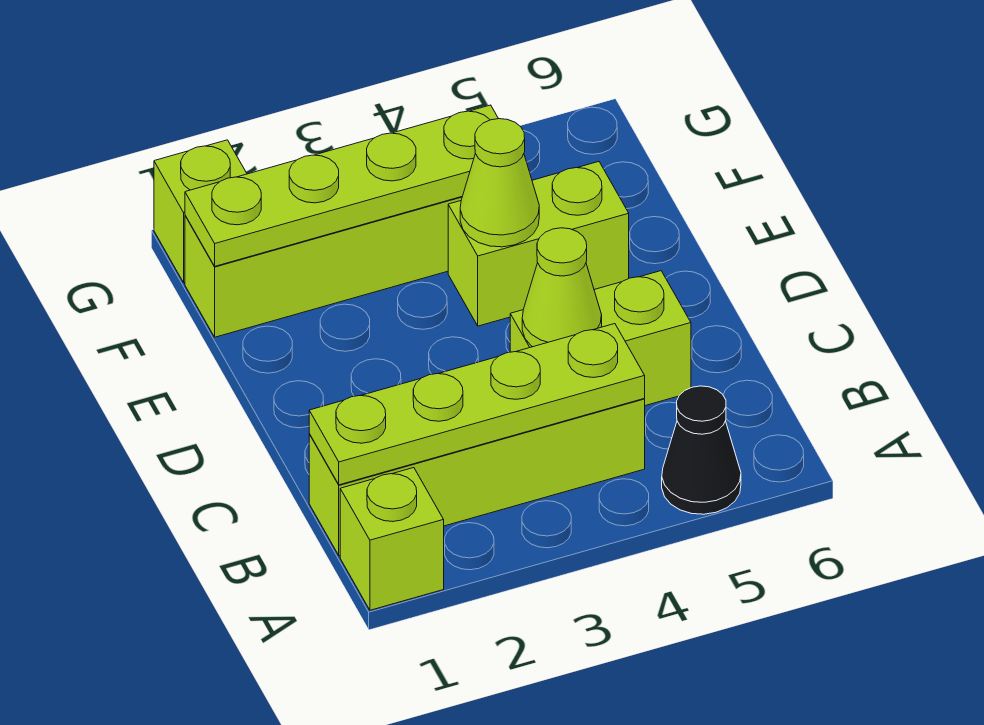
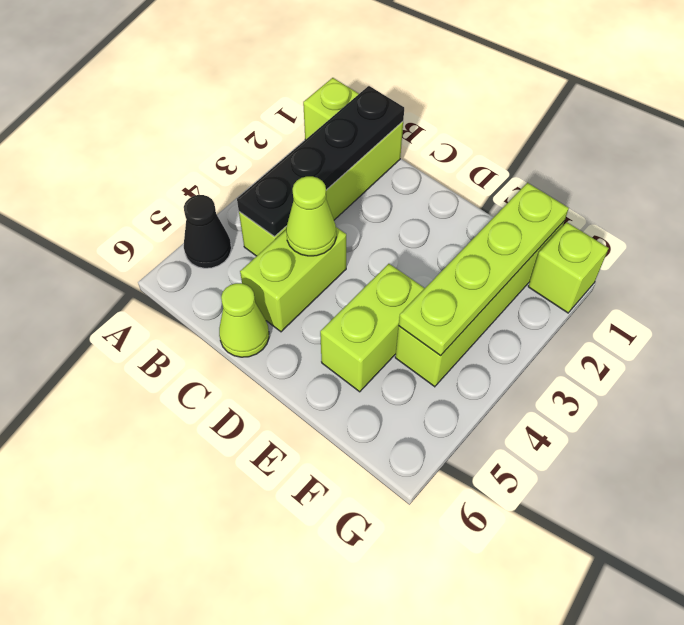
lime plate B1:B4 level 2 -> black plate B1:B4 level 2
lime cone E4 level 2 -> lime cone C6 level 1

